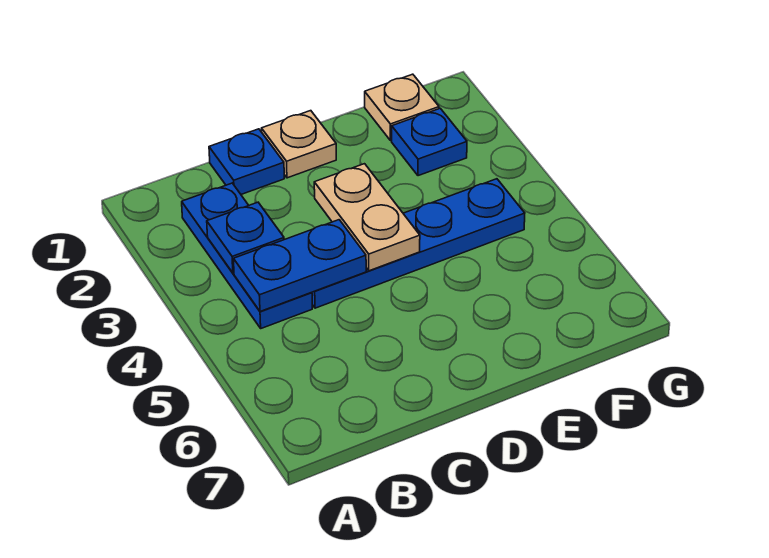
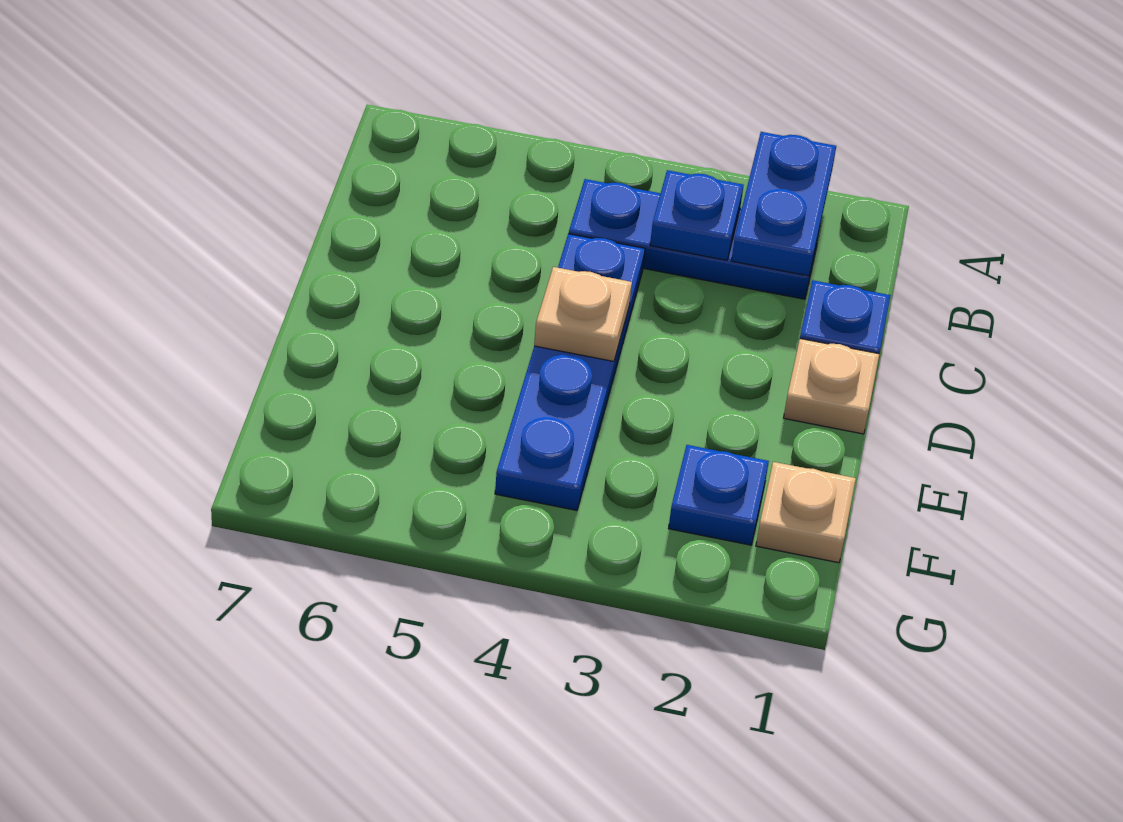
blue plate B4:C4 level 2 -> blue plate A2:B2 level 2
tan plate D3:D4 level 2 -> tan plate D4 level 2

